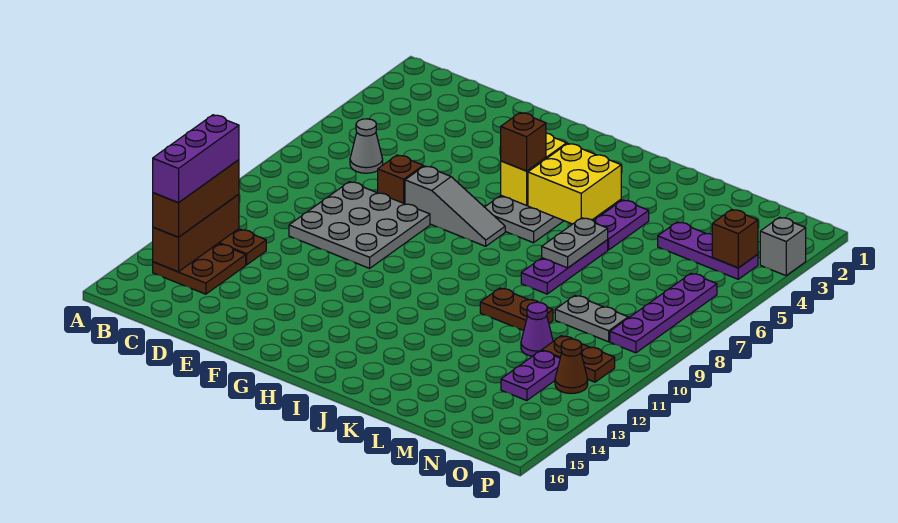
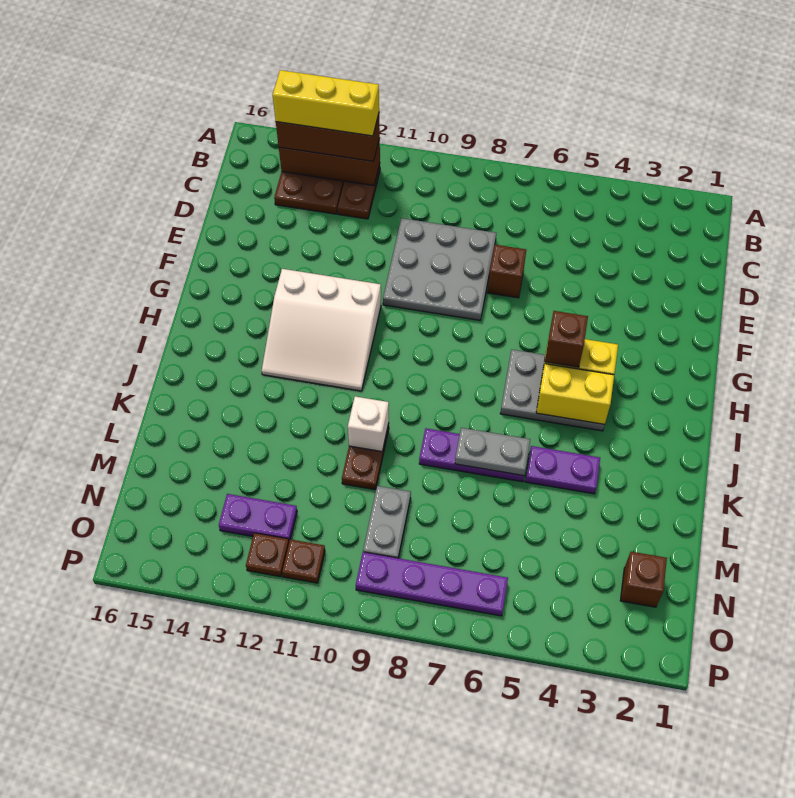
purple brick B12:B14 level 4 -> yellow brick B12:B14 level 4
grey cone C6 level 1 -> none
grey slope F7:H7 level 1 top F -> none
none -> white slope G11:I13 level 1 top G
yellow brick I4:J5 level 2 -> yellow brick I4:I5 level 2
none -> white brick K10 level 2
purple plate M4:O4 level 1 -> none
purple cone M11 level 1 -> none
brown plate N11:O11 level 1 -> brown plate O11 level 1
brown brick O4 level 2 -> brown brick N2 level 1
brown cone O12 level 1 -> brown plate O12 level 1
grey brick P3 level 1 -> none

